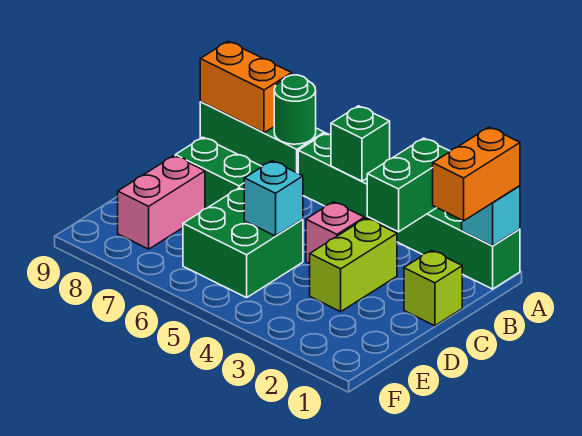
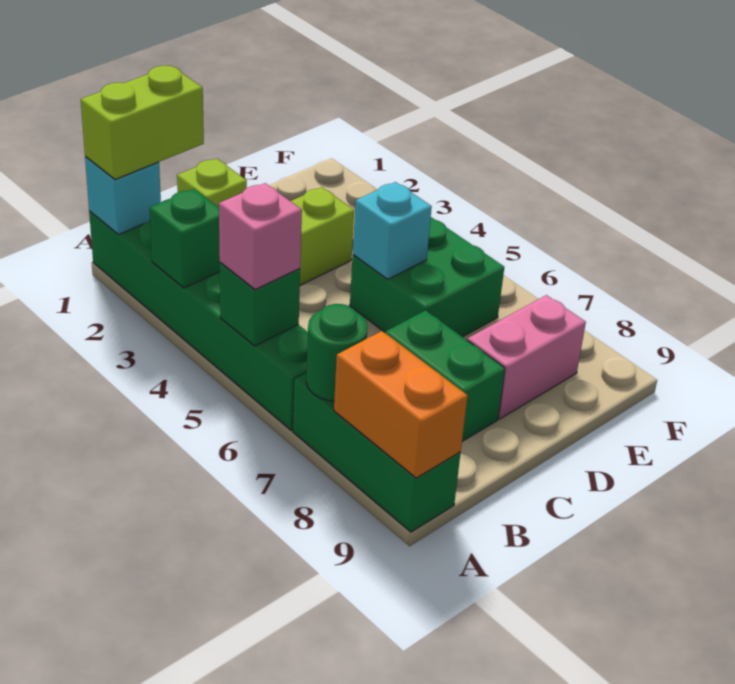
orange brick A1:B1 level 3 -> lime brick A1:B1 level 3
green brick A3:B3 level 2 -> green brick A3 level 2
pink brick C4 level 1 -> pink brick A5 level 3

